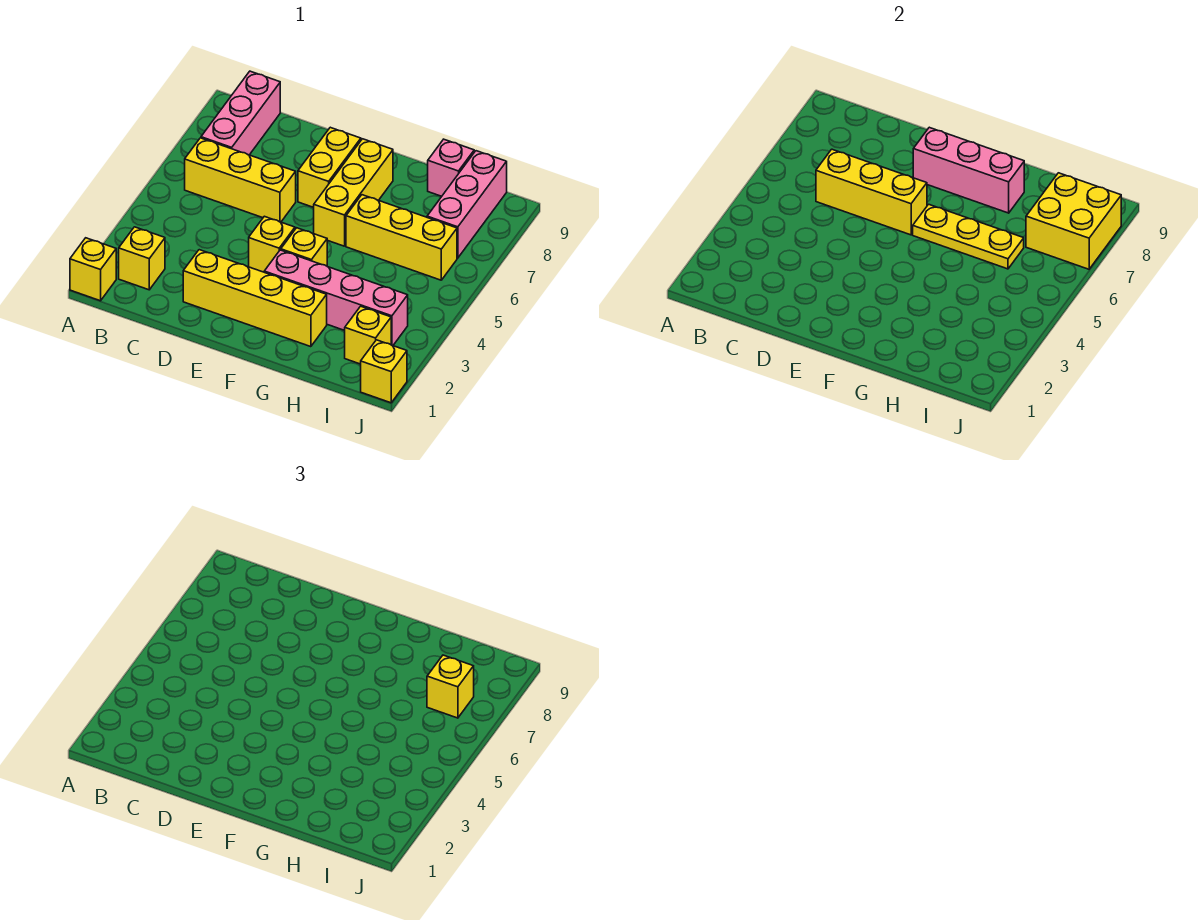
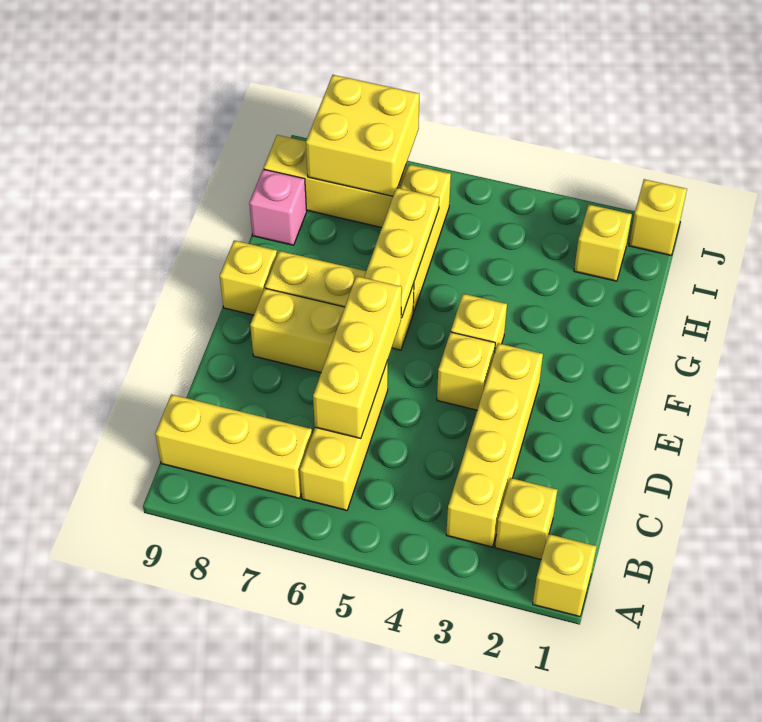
pink brick B7:B9 level 1 -> yellow brick B7:B9 level 1
yellow brick D2:G2 level 1 -> yellow brick B3:E3 level 1
pink brick E8:G8 level 2 -> none
pink brick F3:I3 level 1 -> none
pink brick I7:I9 level 1 -> yellow brick I7:I9 level 1
yellow brick I7 level 3 -> yellow brick F9 level 1

